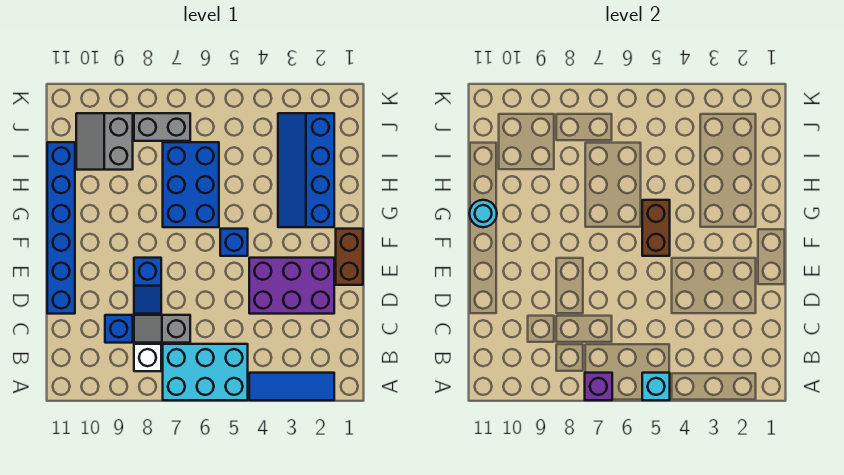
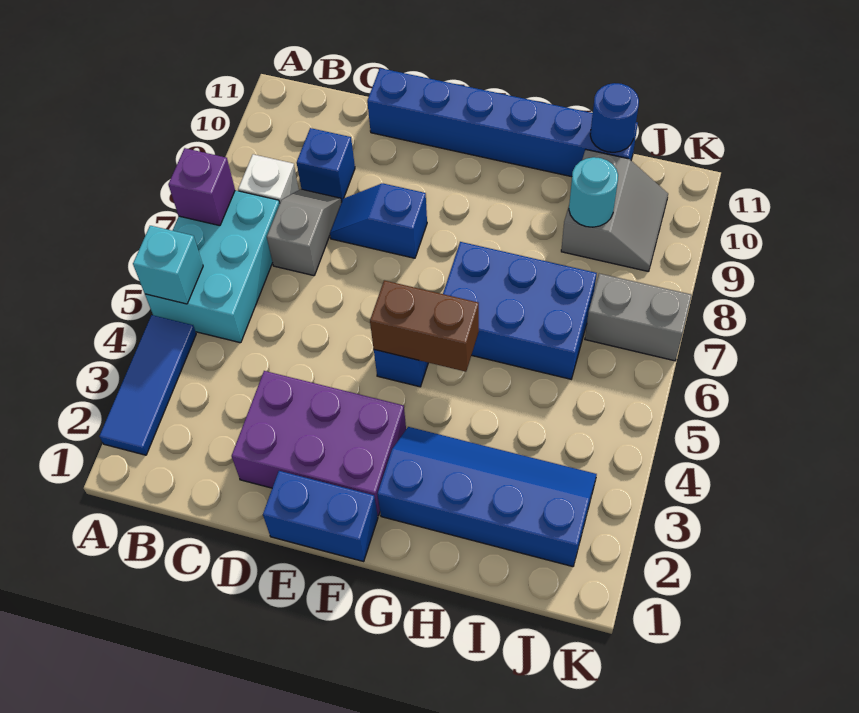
purple brick D2:E4 level 1 -> purple brick D2:F3 level 1
brown brick E1:F1 level 1 -> blue brick E1:F1 level 1
cyan round brick G11 level 2 -> cyan round brick I9 level 2
grey slope I9:J10 level 1 top 9 -> grey slope I9:J10 level 1 top I
none -> blue round brick I11 level 2
grey brick J7:J8 level 1 -> grey brick J7:K7 level 1

